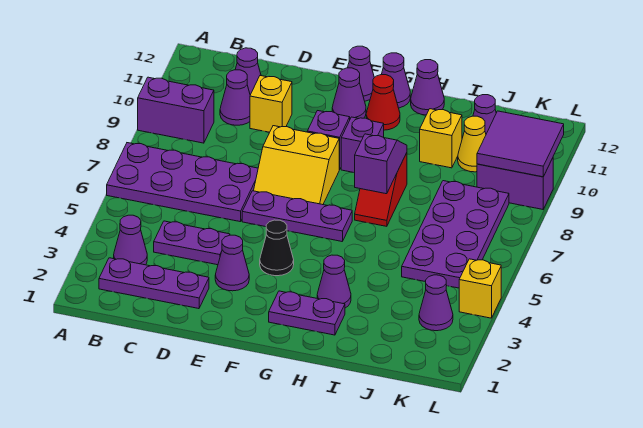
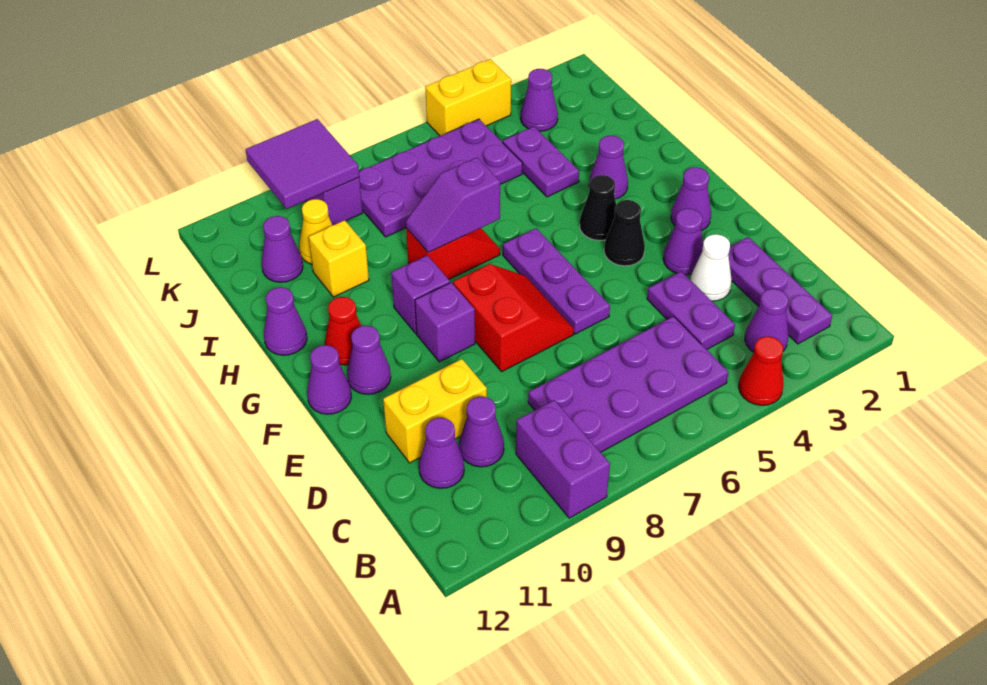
none -> red cone A4 level 1
purple plate A6:D7 level 1 -> purple plate B5:C8 level 1
none -> white cone D3 level 1
yellow brick D10 level 1 -> yellow brick D10:D11 level 1
yellow slope E7:F8 level 1 top 8 -> red slope E7:F8 level 1 top 8
purple plate G2:H2 level 1 -> purple plate I4:J4 level 1
none -> black cone G4 level 1
purple cone G12 level 1 -> purple cone F2 level 1
yellow brick L4 level 1 -> yellow brick L4:L5 level 1

